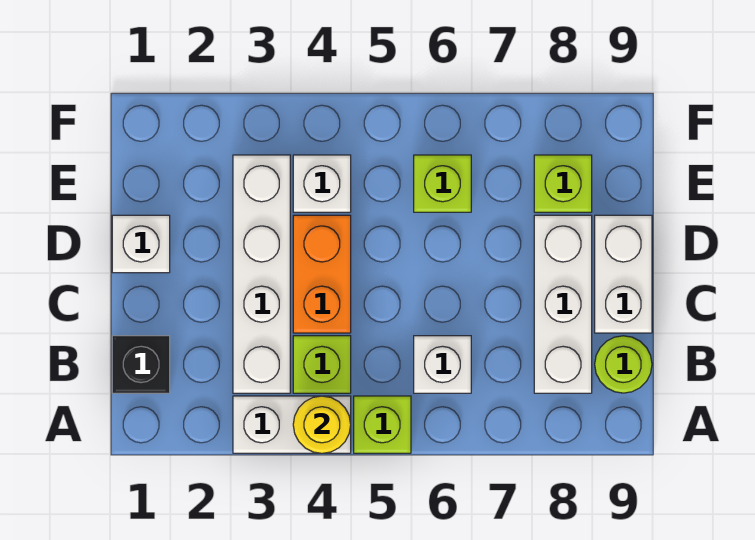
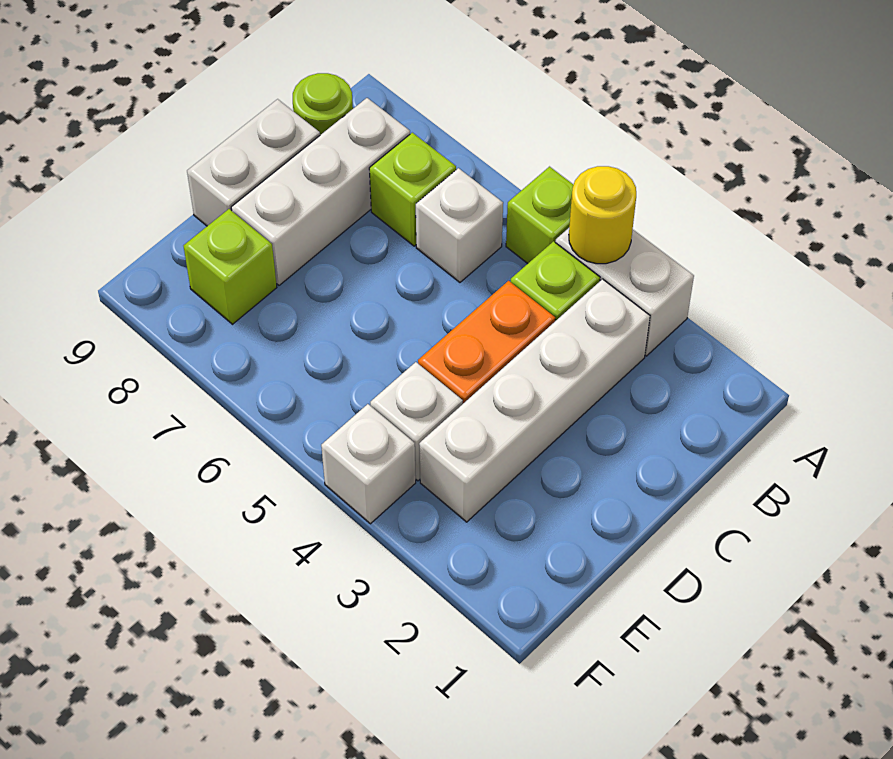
black brick B1 level 1 -> none
white brick D1 level 1 -> white brick F4 level 1
lime brick E6 level 1 -> lime brick B7 level 1

